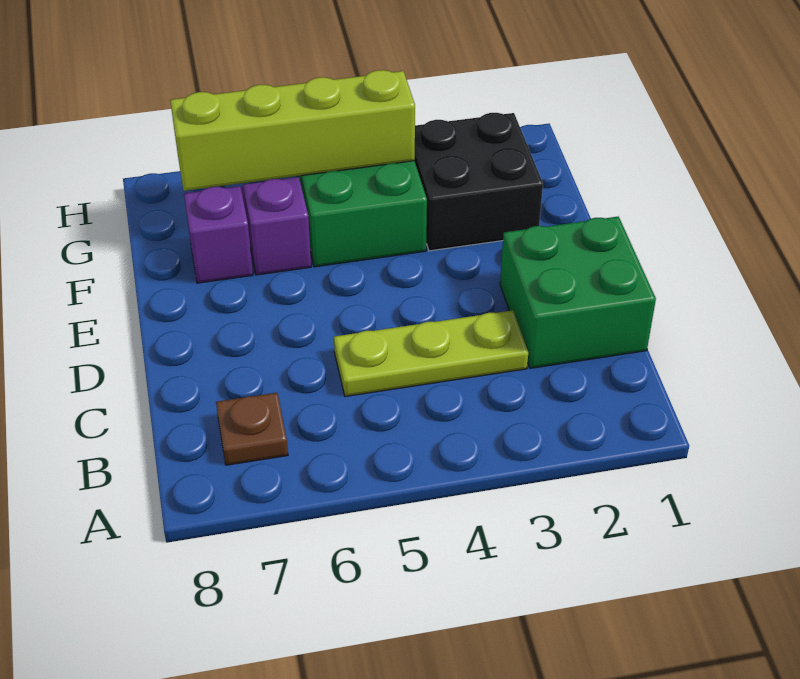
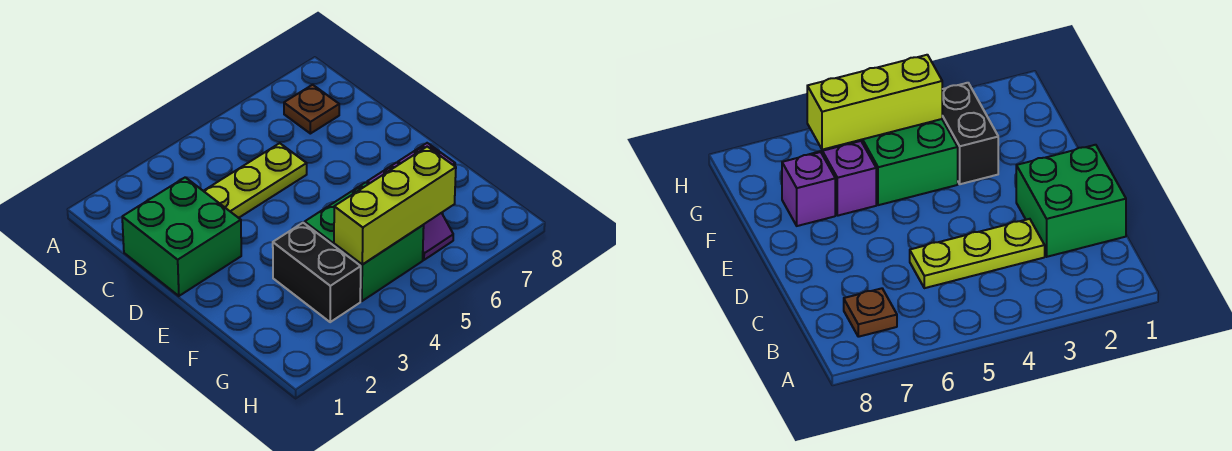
black brick F2:G3 level 1 -> black brick F3:G3 level 1
lime brick G4:G7 level 2 -> lime brick G4:G6 level 2

